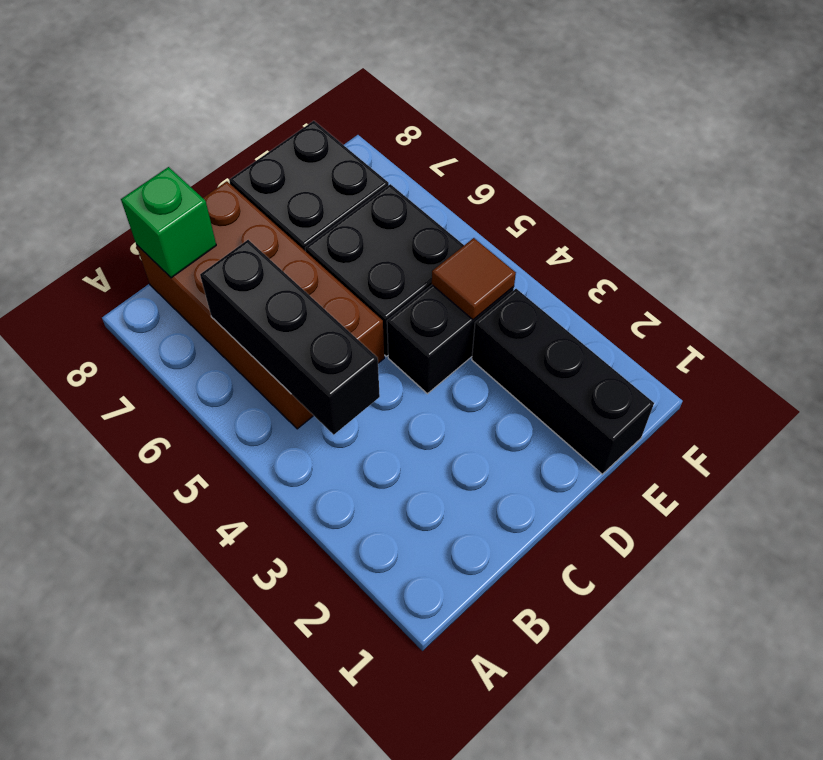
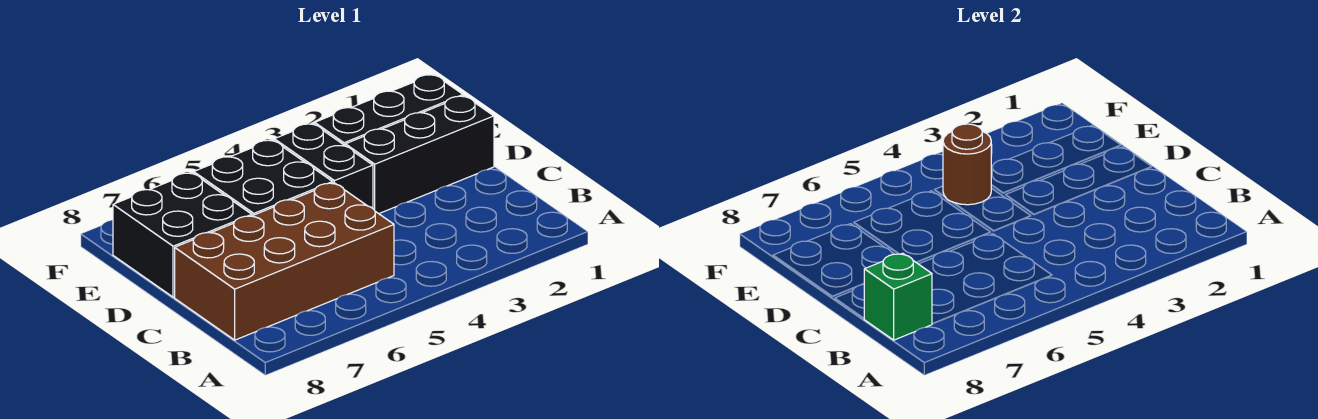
black brick B4:B6 level 2 -> black brick D1:D3 level 1
brown tile E4 level 2 -> brown round brick E4 level 2

